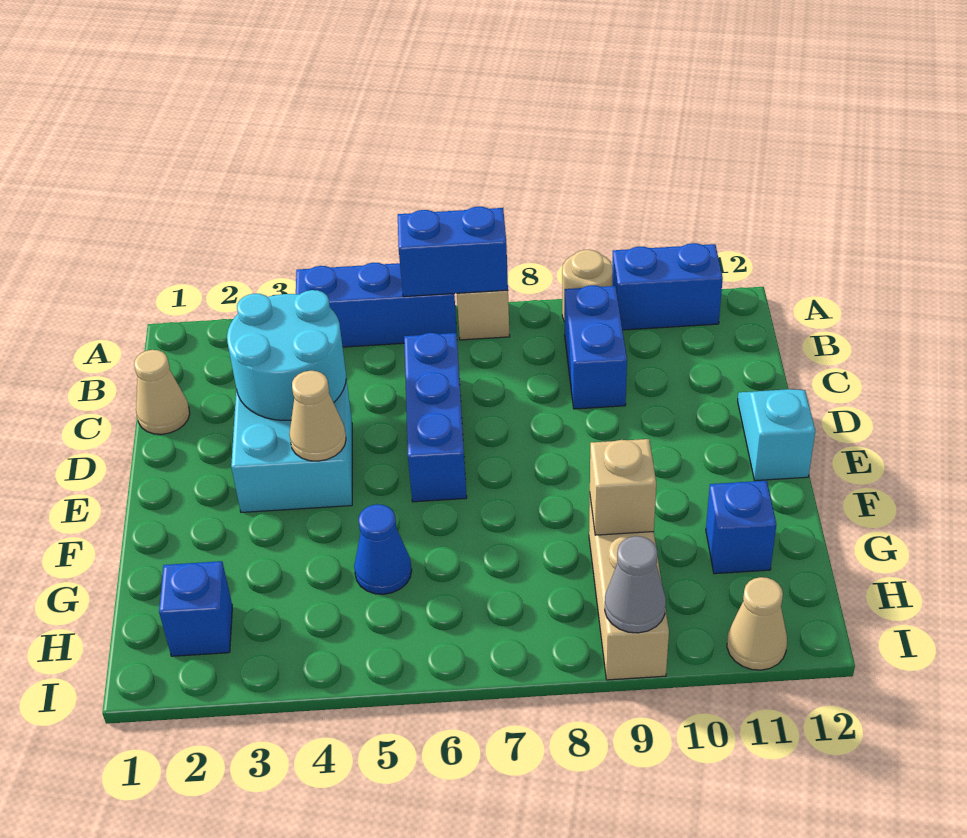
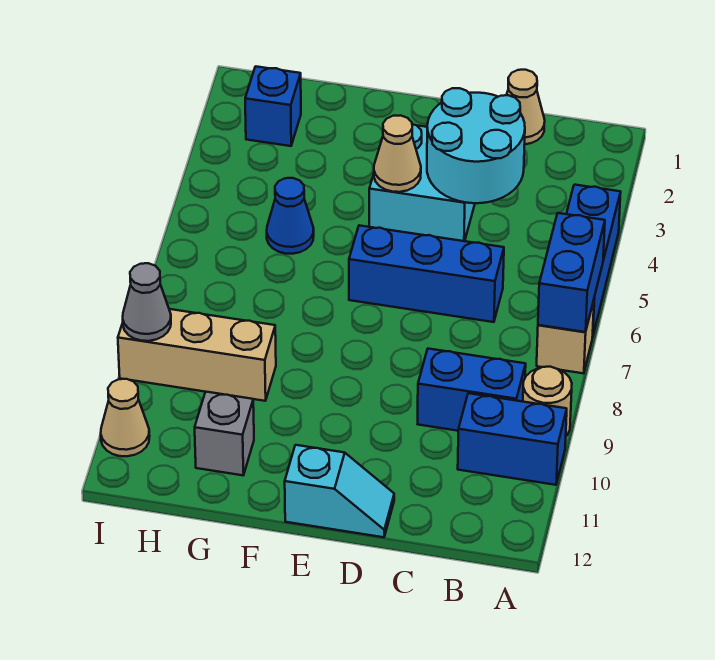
blue brick A10:A11 level 1 -> blue brick A10:B10 level 1
tan brick G9 level 2 -> none
blue brick G11 level 1 -> grey brick G11 level 1

